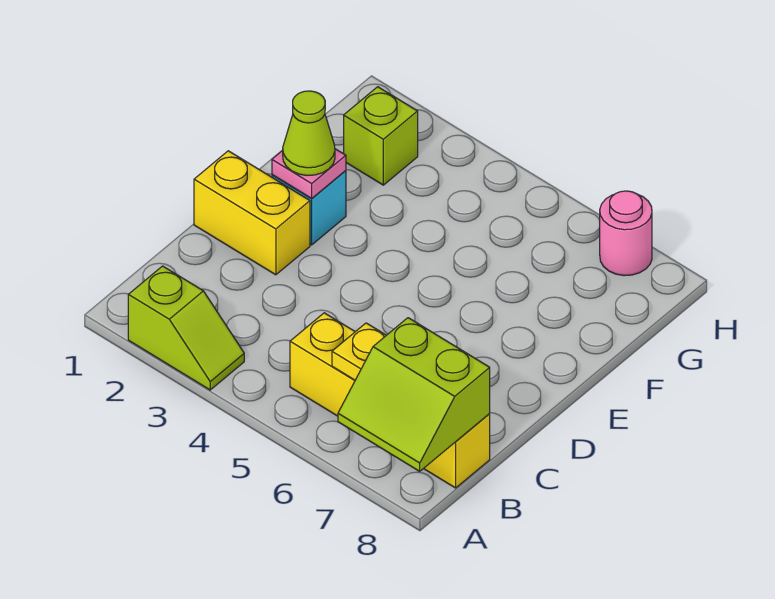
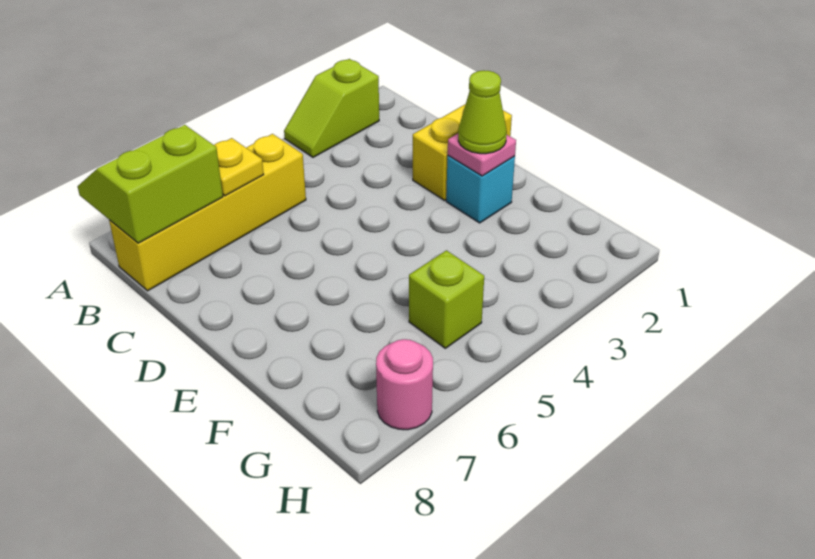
lime brick G2 level 1 -> lime brick G5 level 1

